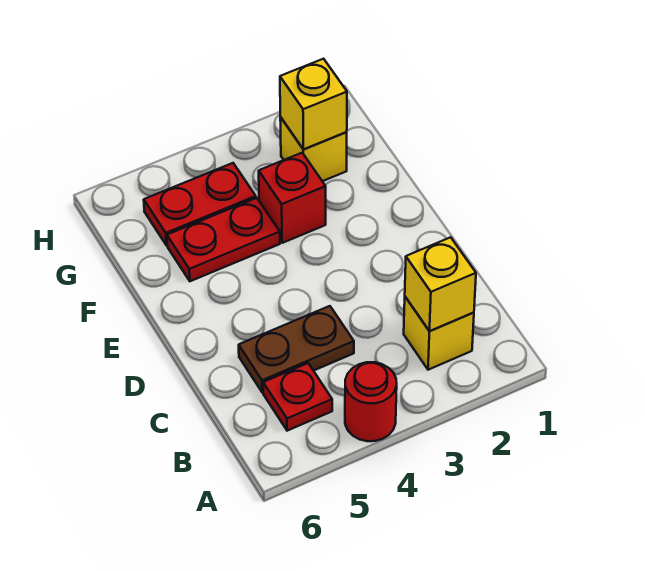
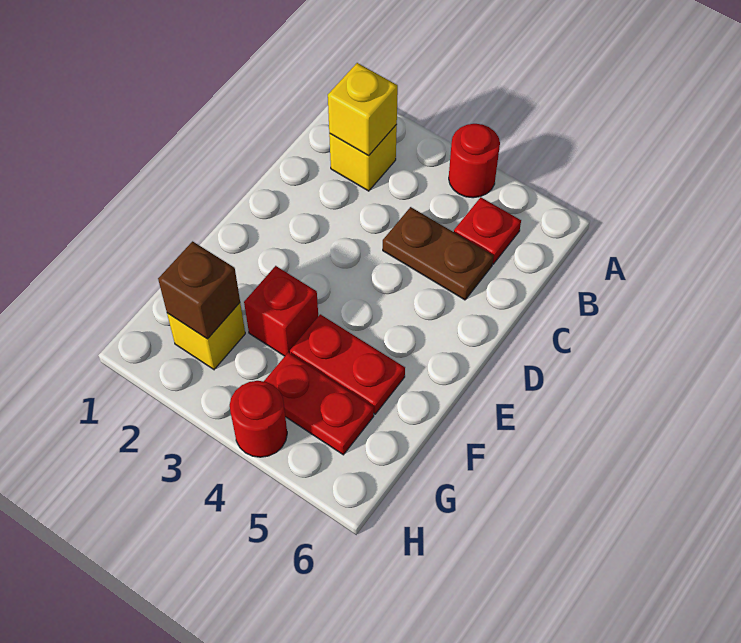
yellow brick G2 level 2 -> brown brick G2 level 2
none -> red round brick H4 level 1

